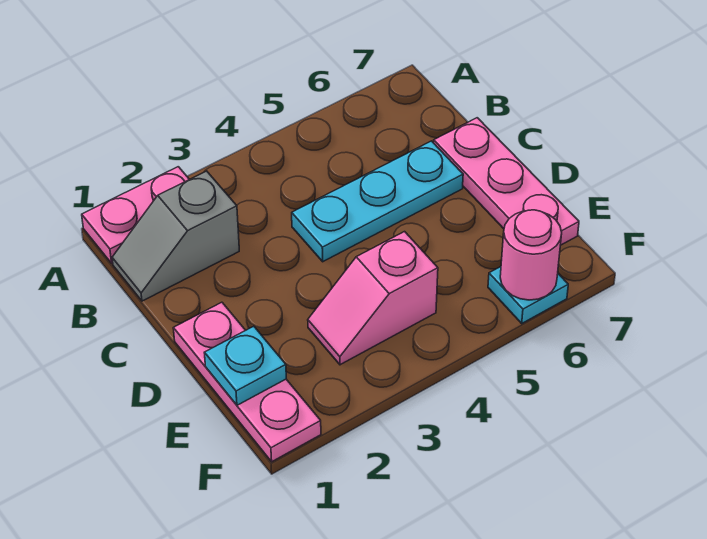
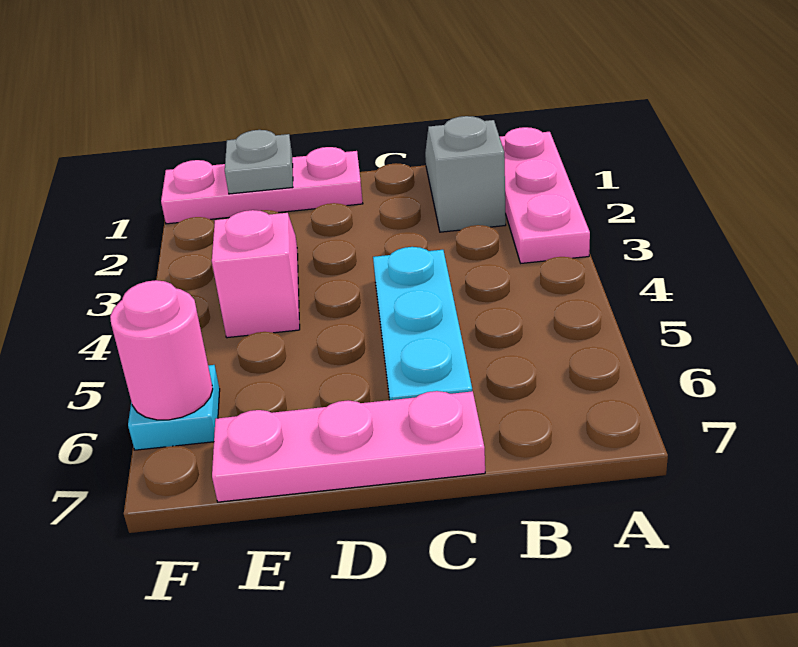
pink plate A1:A2 level 1 -> pink plate A1:A3 level 1
cyan plate E1 level 2 -> grey plate E1 level 2

